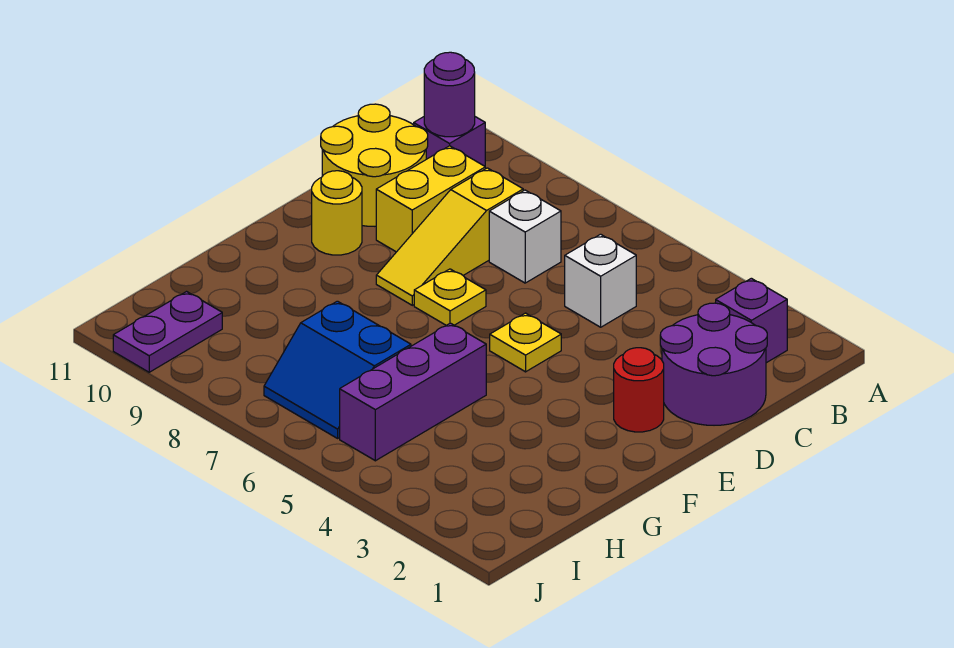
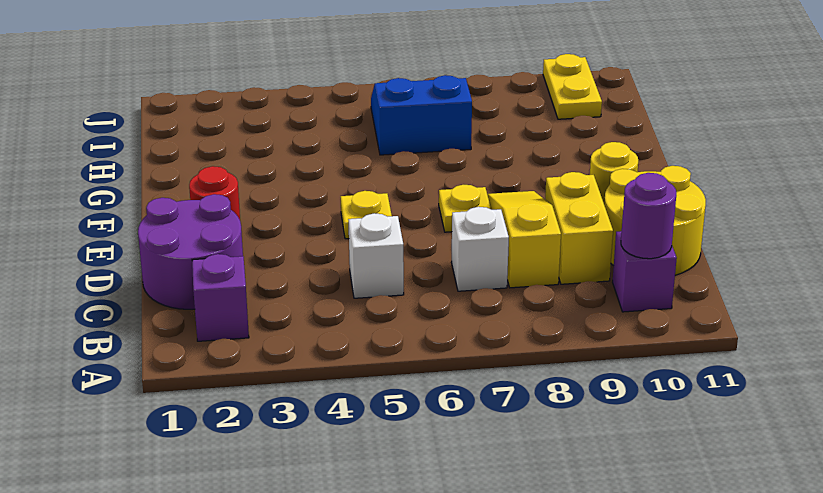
purple brick G5:I5 level 1 -> none
purple plate I10:J10 level 1 -> yellow plate I10:J10 level 1

